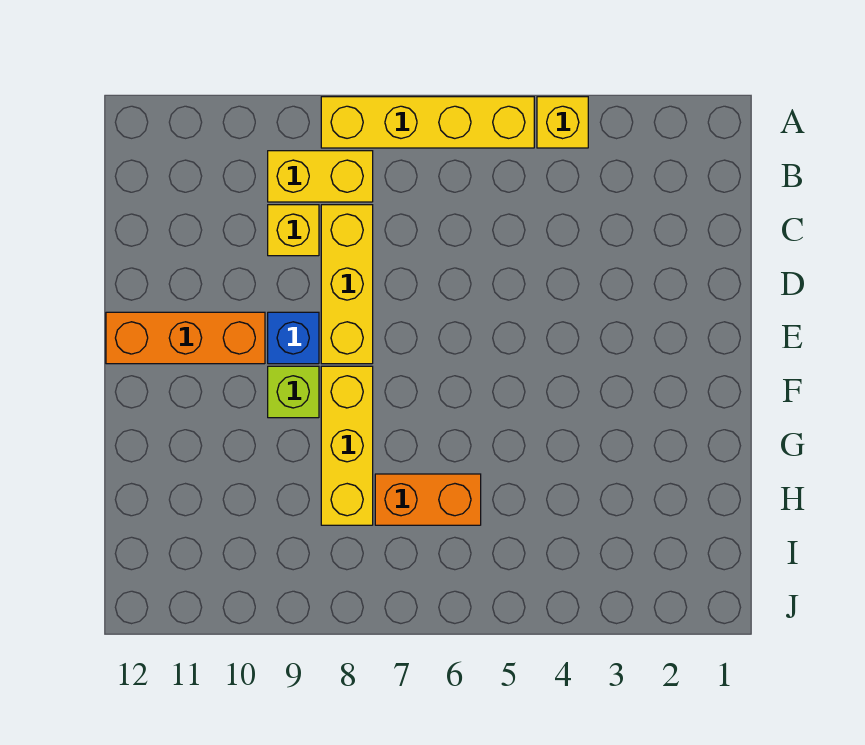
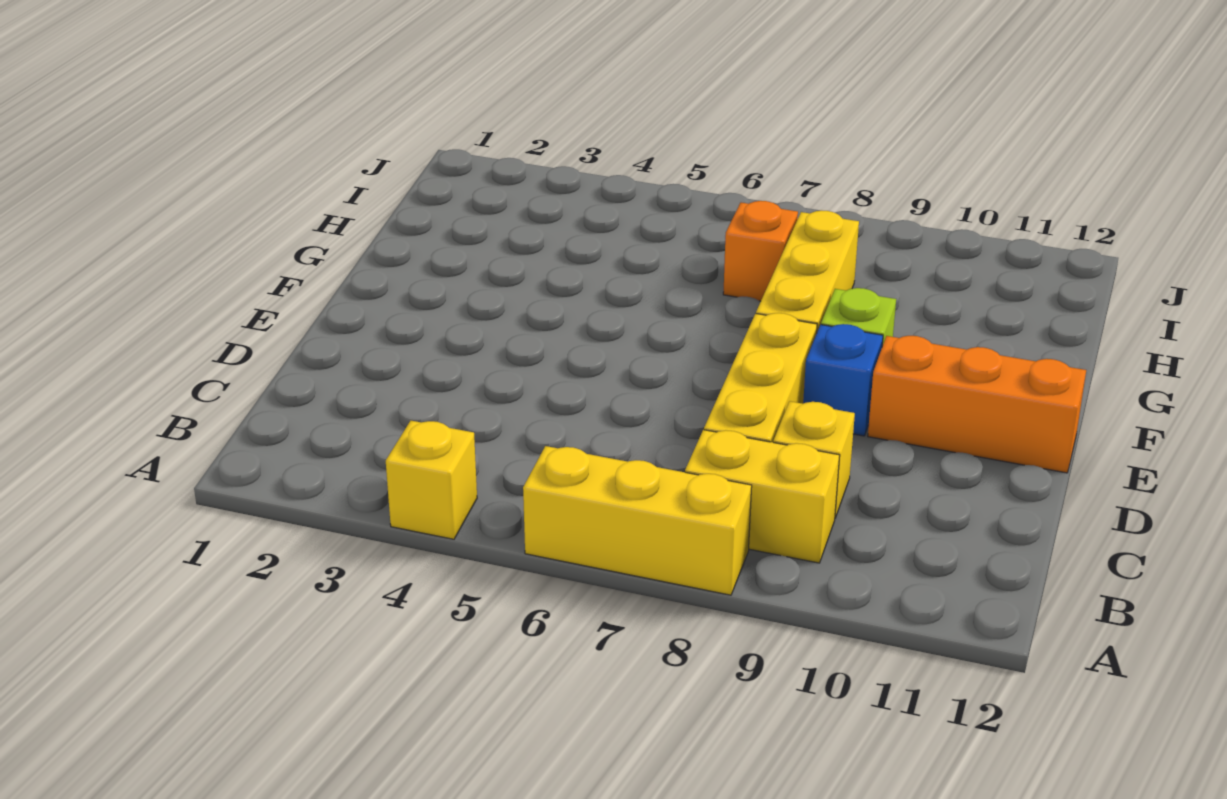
yellow brick A5:A8 level 1 -> yellow brick A6:A8 level 1
orange brick H6:H7 level 1 -> orange brick H7 level 1

